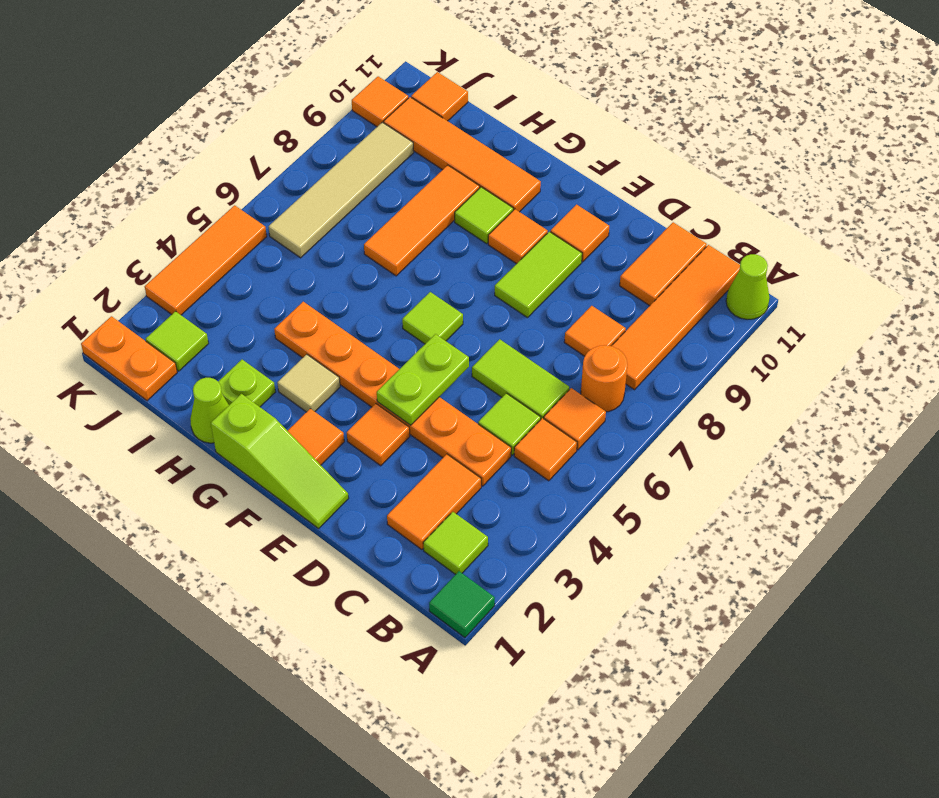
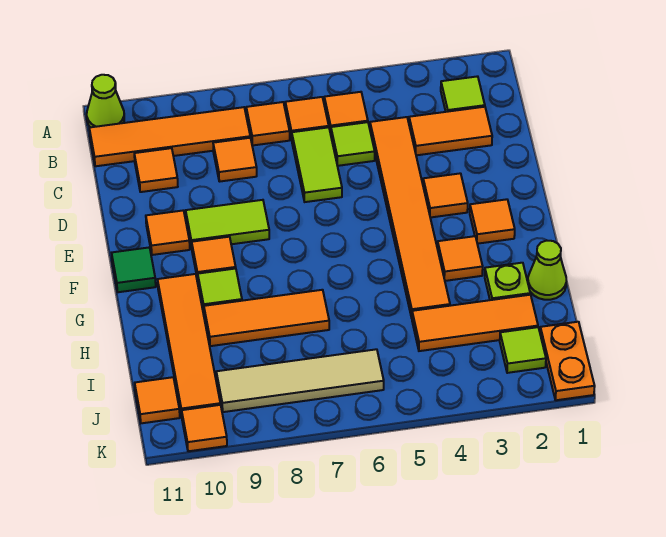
green tile A1 level 1 -> green tile F11 level 1
orange round brick B7 level 1 -> orange tile B7 level 1
orange plate C4:H4 level 1 -> orange tile C4:H4 level 1
orange tile C10:C11 level 1 -> orange tile C10 level 1
lime slope E1:G1 level 1 top G -> none
lime plate E4:E5 level 2 -> none
lime tile F6 level 1 -> none
tan tile G3 level 1 -> orange tile G3 level 1
orange tile K3:K5 level 1 -> orange tile I2:I4 level 1

